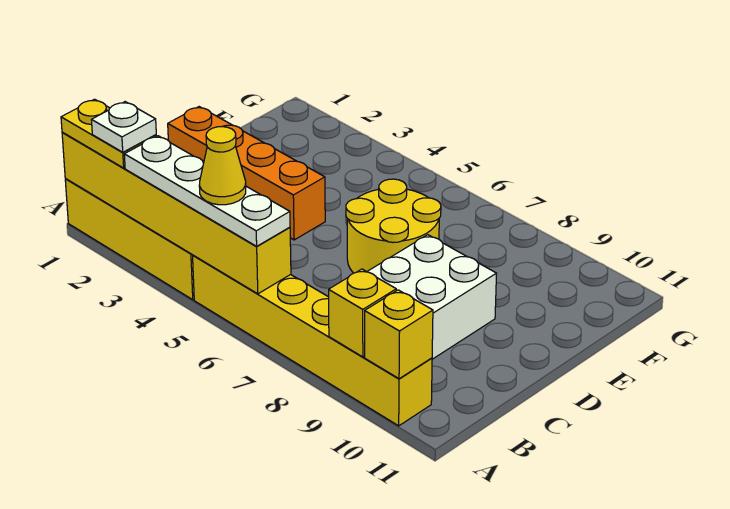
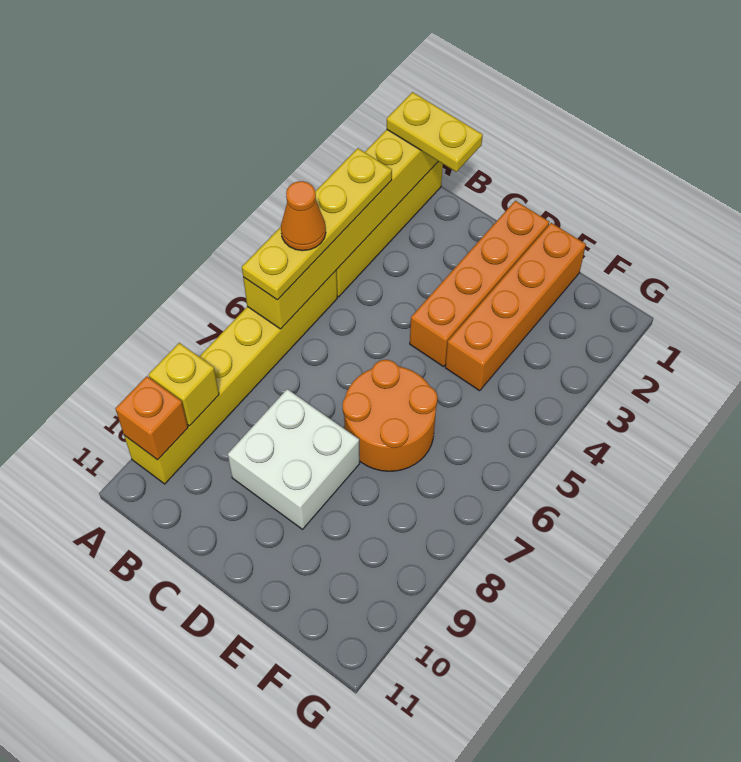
yellow plate A1:A2 level 3 -> yellow plate A1:B1 level 3
white plate A2 level 4 -> none
white plate A3:A6 level 3 -> yellow plate A3:A6 level 3
yellow cone A5 level 4 -> orange cone A5 level 4
yellow brick A10 level 2 -> orange brick A10 level 2
yellow round brick D6:E7 level 1 -> orange round brick D6:E7 level 1
none -> orange brick E1:E4 level 1

